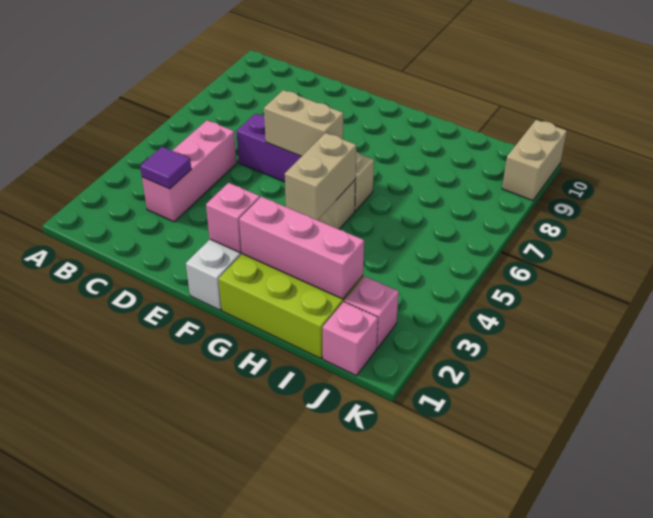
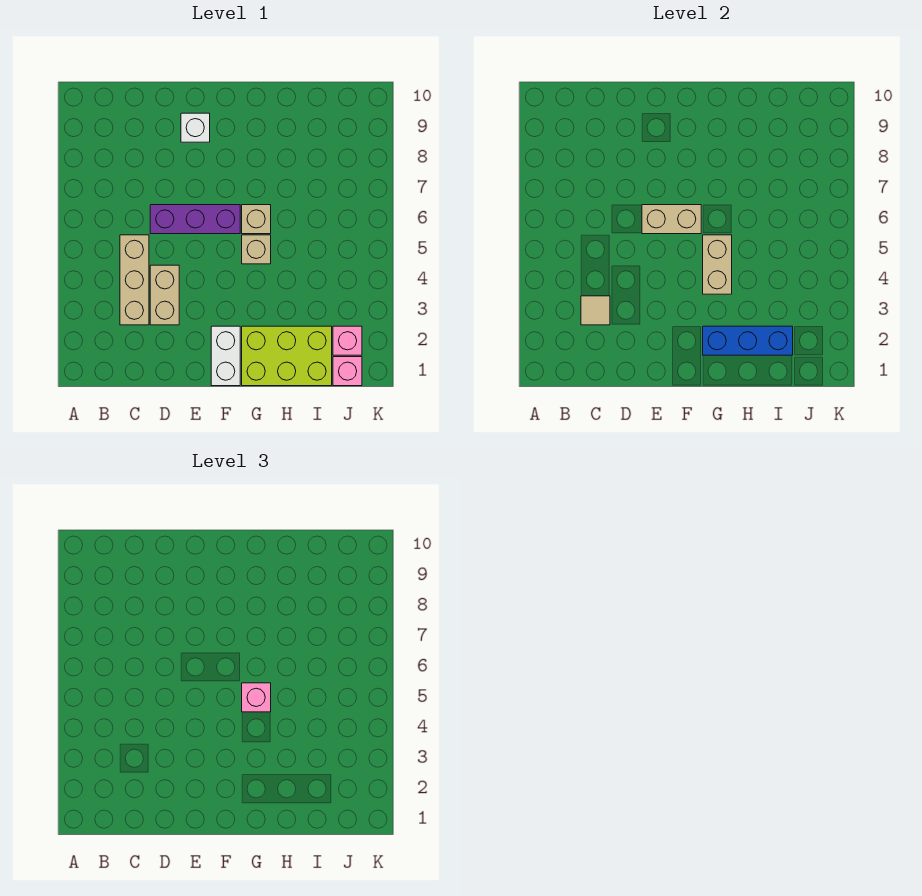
pink brick C3:C5 level 1 -> tan brick C3:C5 level 1
purple tile C3 level 2 -> tan tile C3 level 2
none -> white brick E9 level 1
pink brick F2 level 2 -> pink brick G5 level 3
pink brick G2:I2 level 2 -> blue brick G2:I2 level 2
tan brick K9:K10 level 1 -> tan brick D3:D4 level 1

